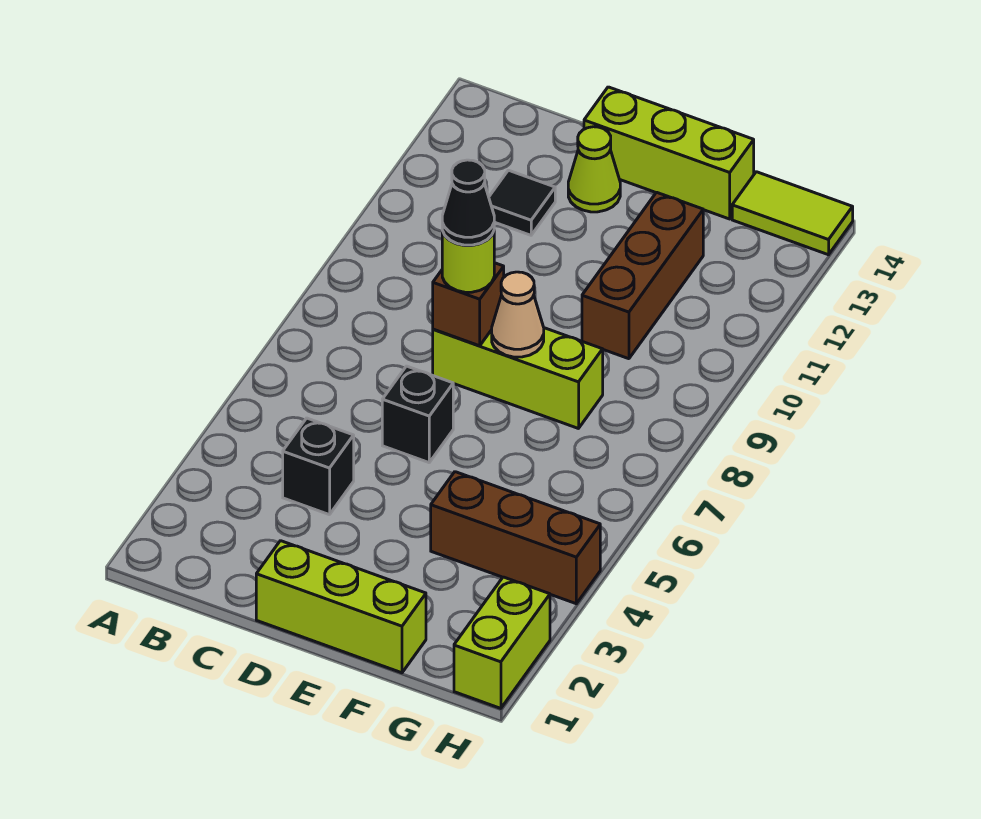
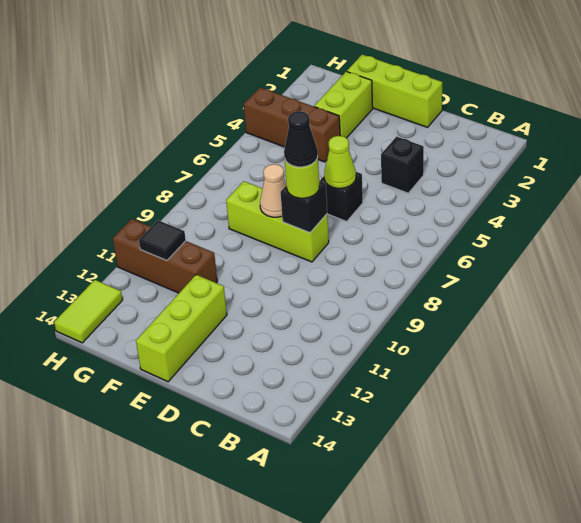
black tile C12 level 1 -> black tile G11 level 2
brown brick D8 level 2 -> black brick D8 level 2
lime cone D13 level 1 -> lime cone D6 level 2
lime brick D14:F14 level 1 -> lime brick E12:E14 level 1
brown brick F10:F12 level 1 -> brown brick F11:H11 level 1
lime tile G14:H14 level 1 -> lime tile H13:H14 level 1
lime brick H1:H2 level 1 -> lime brick F2:F3 level 1

